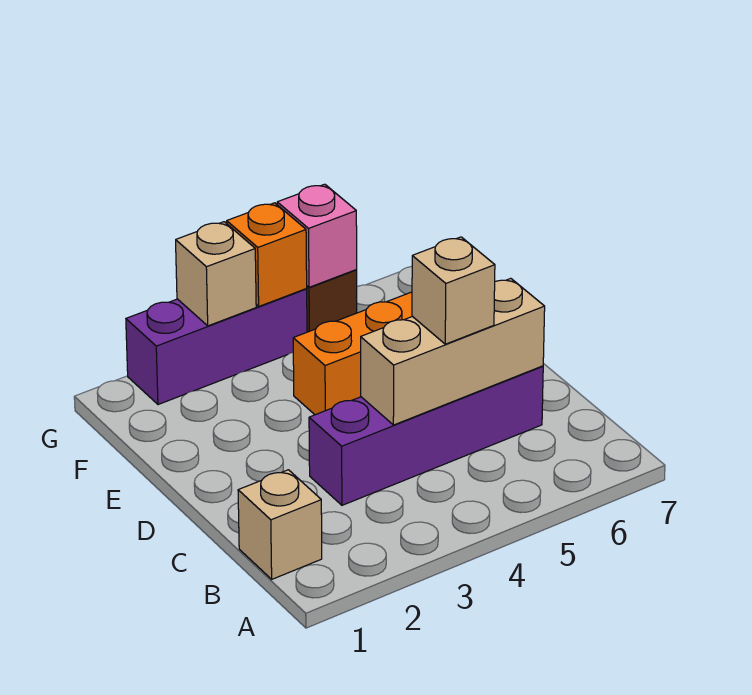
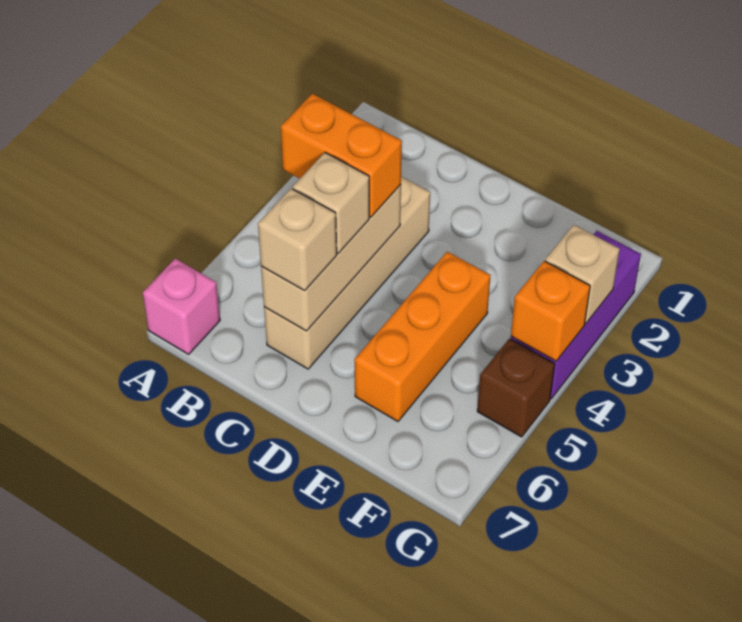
tan brick B1 level 1 -> tan brick C6 level 3
none -> orange brick B4:C4 level 3
purple brick C3:C6 level 1 -> tan brick C3:C6 level 1
pink brick G5 level 2 -> pink brick A7 level 1

